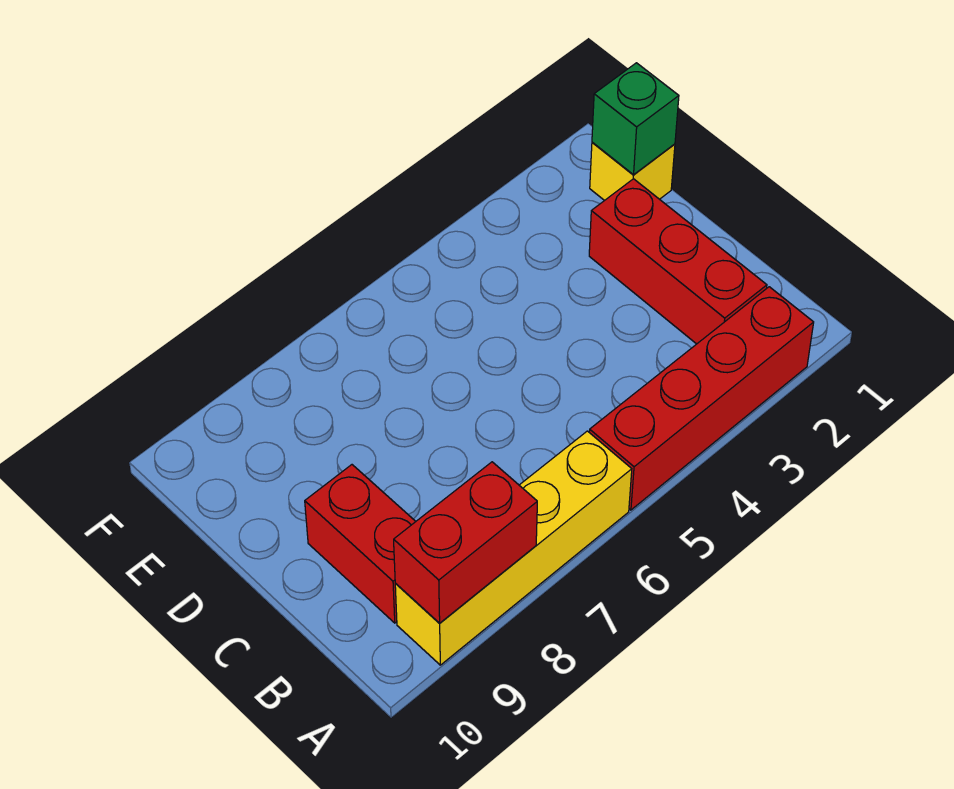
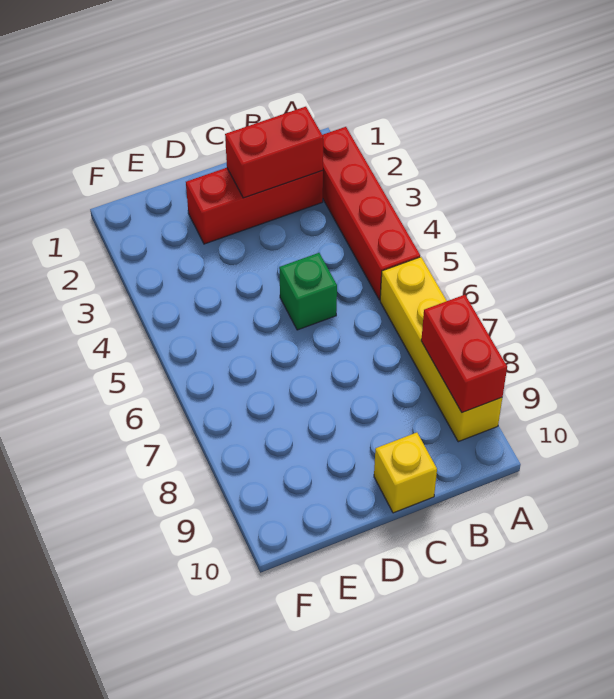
red brick B9:C9 level 1 -> red brick B2:C2 level 2
yellow brick E1 level 1 -> yellow brick C10 level 1
green brick E1 level 2 -> green brick C5 level 1

